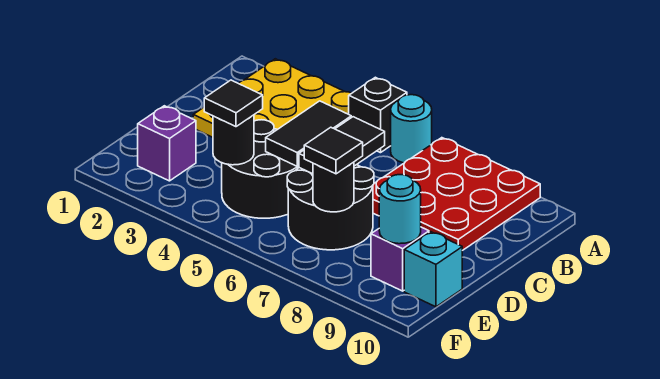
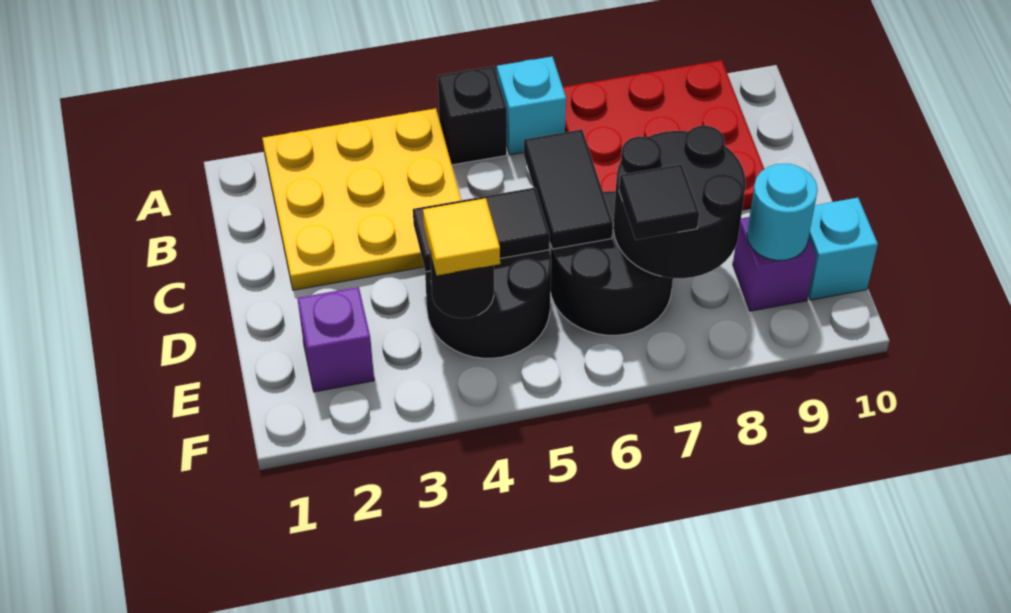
cyan round brick A6 level 1 -> cyan brick A6 level 1
black tile C5:D5 level 2 -> black tile D4:D5 level 2
black tile E4 level 3 -> yellow tile E4 level 3
black round brick E7 level 2 -> black round brick D7:E8 level 2

